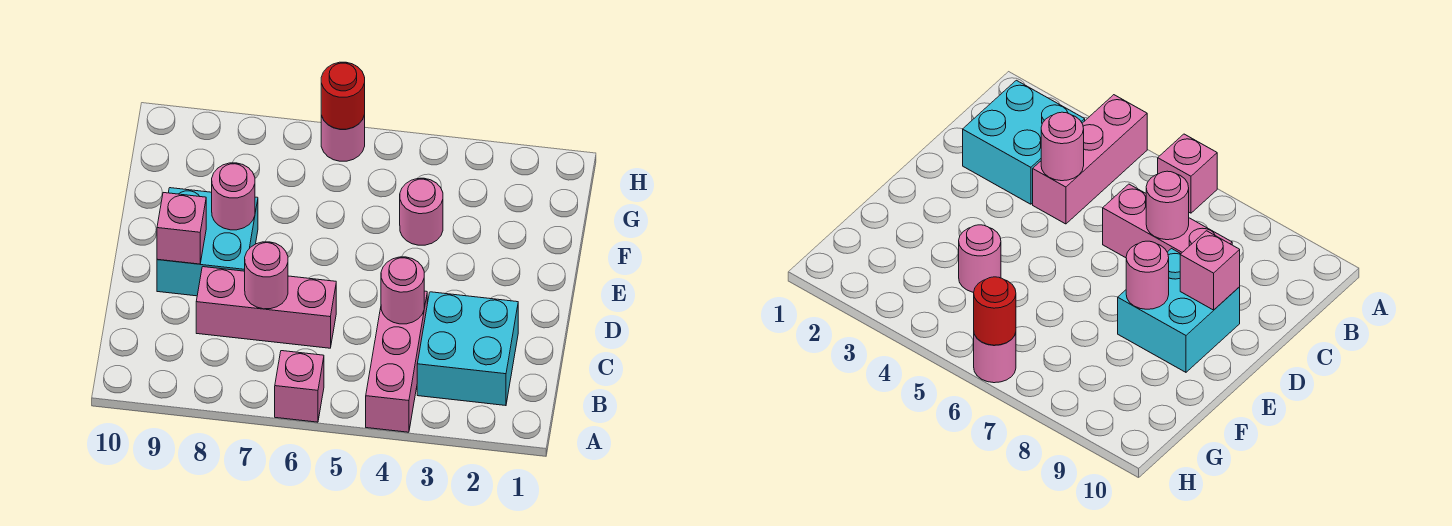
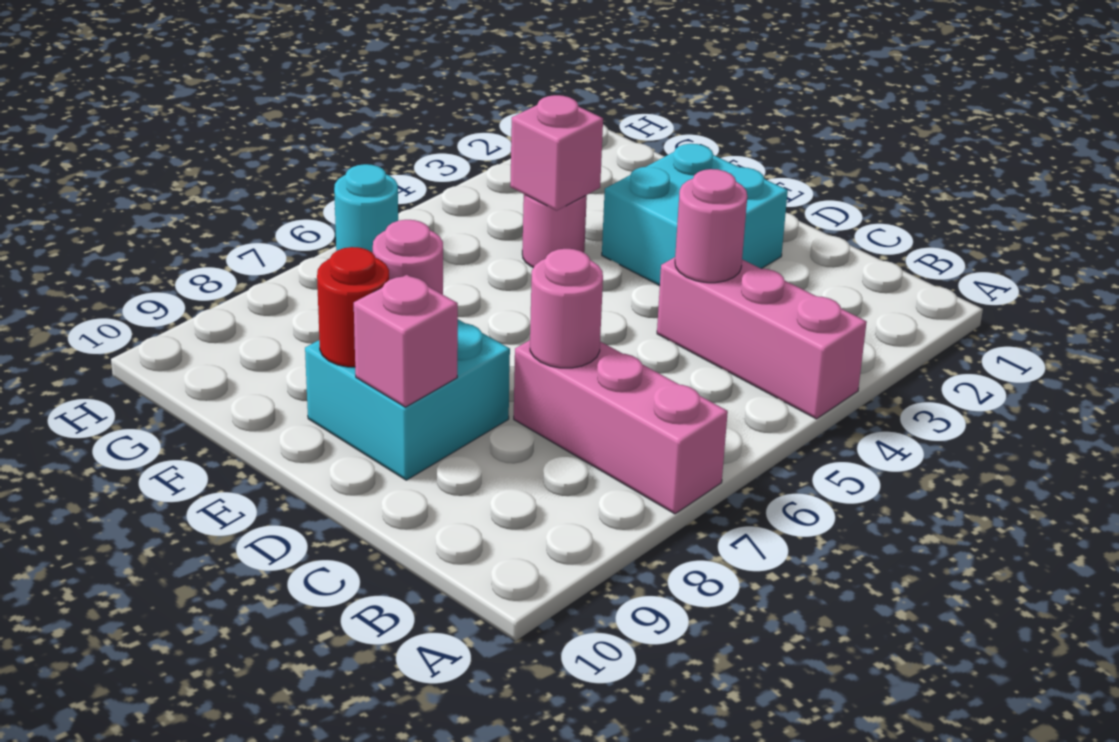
pink brick A6 level 1 -> pink brick F4 level 2
cyan brick B2:C3 level 1 -> cyan brick D2:E3 level 1
pink brick C6:C8 level 1 -> pink brick A7:C7 level 1
pink round brick H6 level 1 -> cyan round brick H6 level 1
red round brick H6 level 2 -> red round brick E9 level 2

